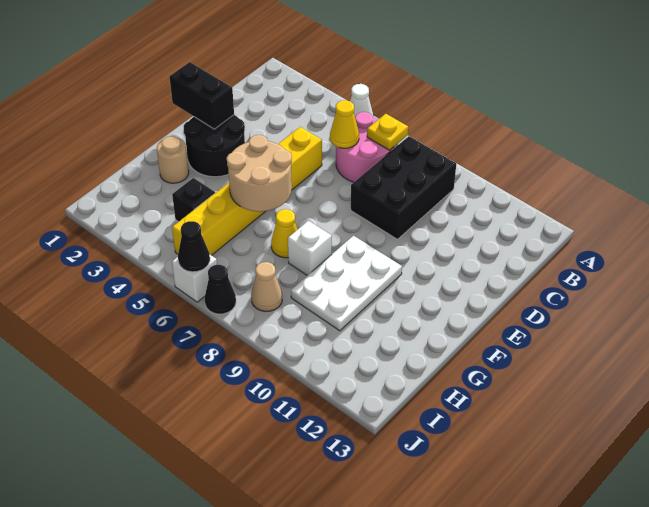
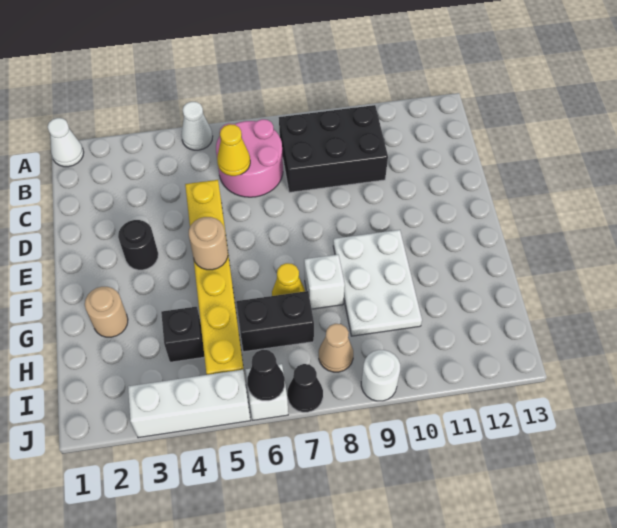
none -> white cone A1 level 1
yellow plate B7 level 2 -> none
black brick B8:D9 level 1 -> black brick B8:C10 level 1
black brick E1:E2 level 2 -> black brick H6:H7 level 1
black round brick E2:F3 level 1 -> black round brick E3 level 1
tan round brick F5:G6 level 2 -> tan round brick F5 level 2
none -> white brick J3:J5 level 1
none -> white round brick J9 level 1

